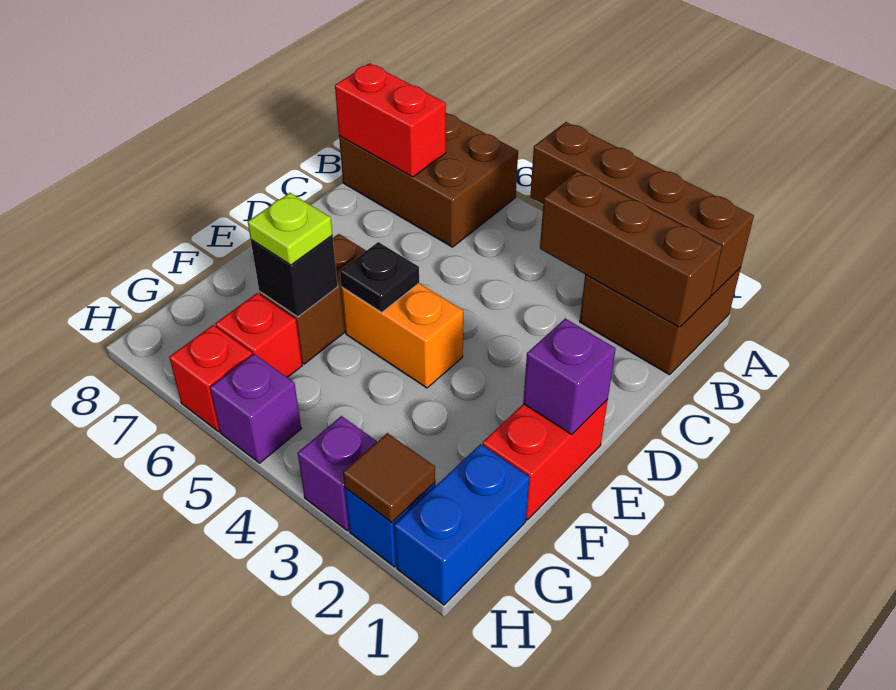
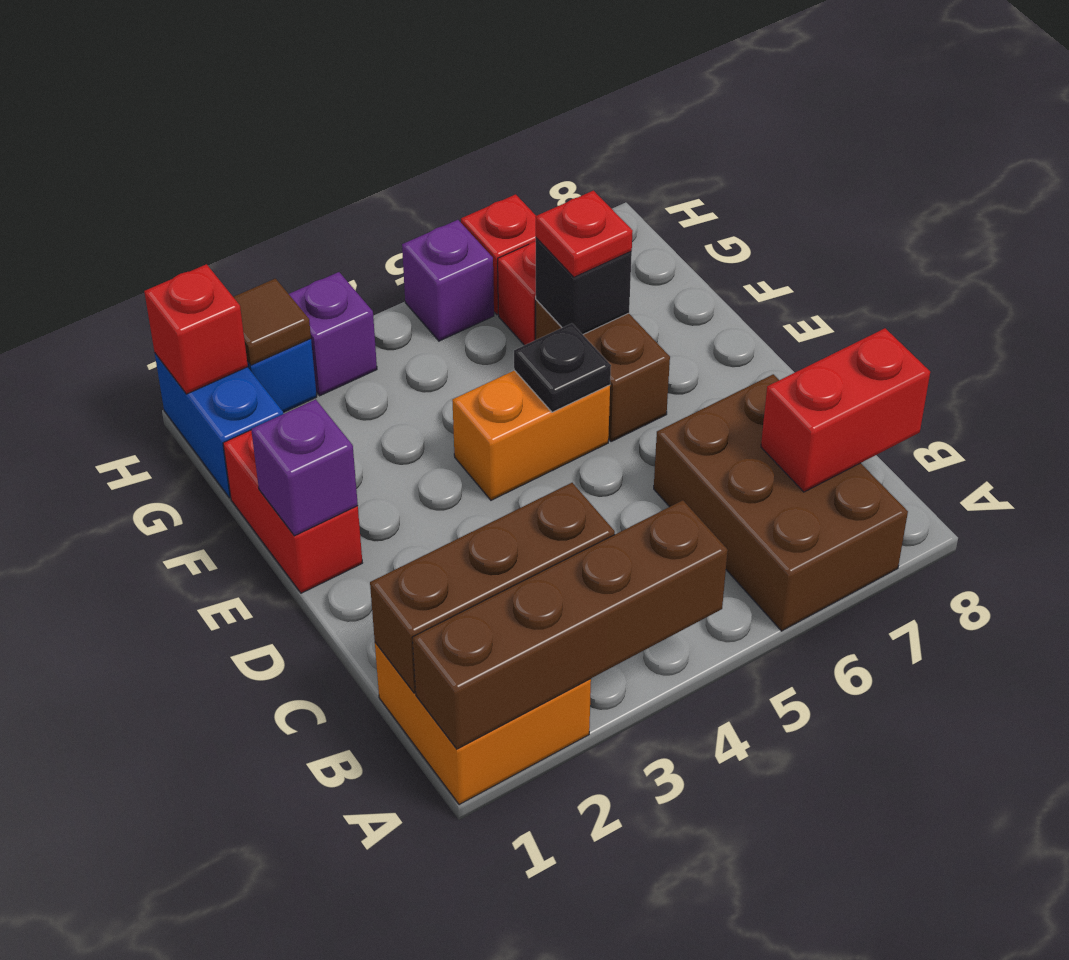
brown brick A1:B2 level 1 -> orange brick A1:B2 level 1
brown brick A6:B8 level 1 -> brown brick A6:C7 level 1
lime plate F6 level 3 -> red plate F6 level 3
none -> red brick H1 level 2

